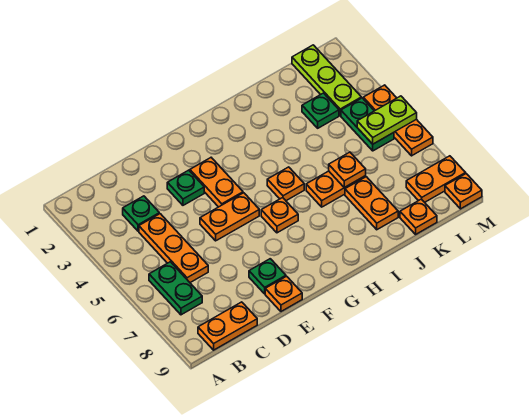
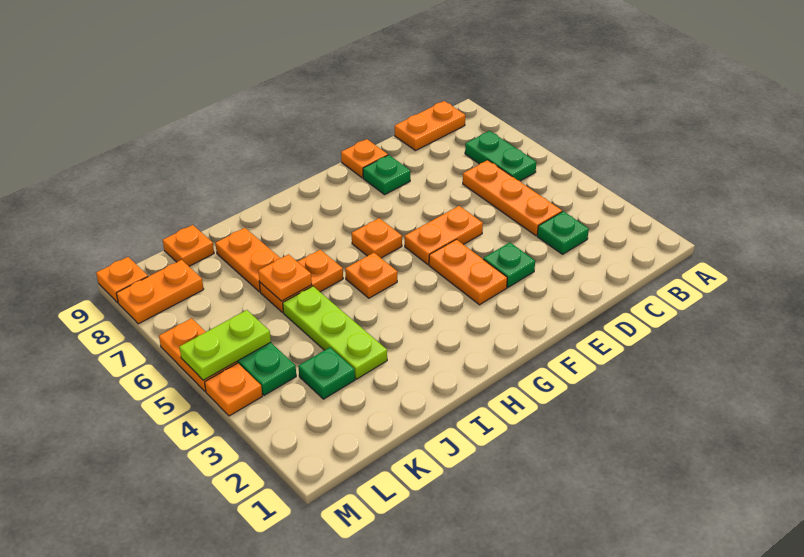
lime plate L1:L3 level 1 -> lime plate J3:J5 level 1

